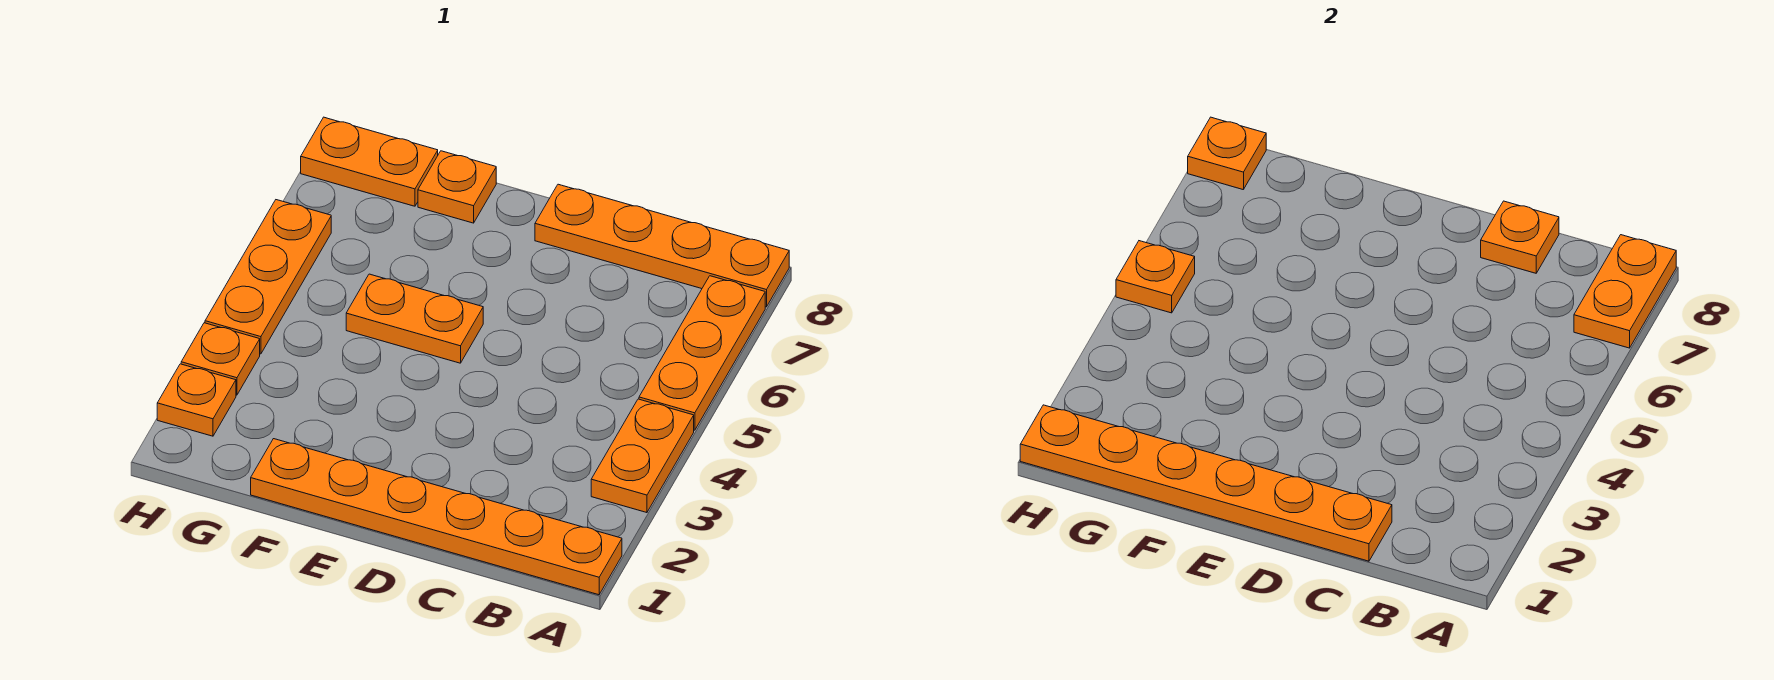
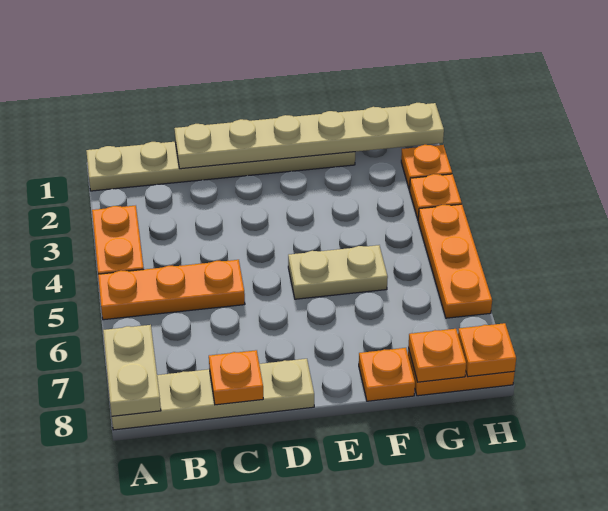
orange plate A1:F1 level 1 -> tan plate A1:F1 level 1
orange plate A5:A7 level 1 -> orange plate A5:C5 level 1
orange plate A7:A8 level 2 -> tan plate A7:A8 level 2
orange plate A8:D8 level 1 -> tan plate A8:D8 level 1
orange plate C1:H1 level 2 -> tan plate C1:H1 level 2
orange plate E5:F5 level 1 -> tan plate E5:F5 level 1
orange plate H5 level 2 -> orange plate G8 level 2

